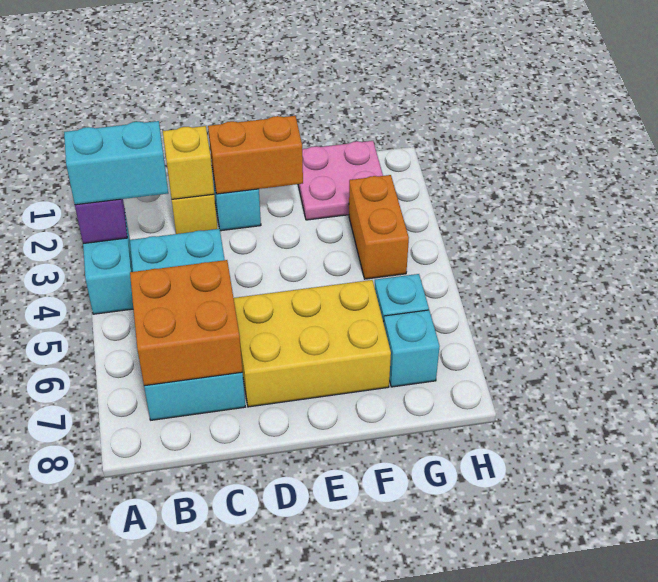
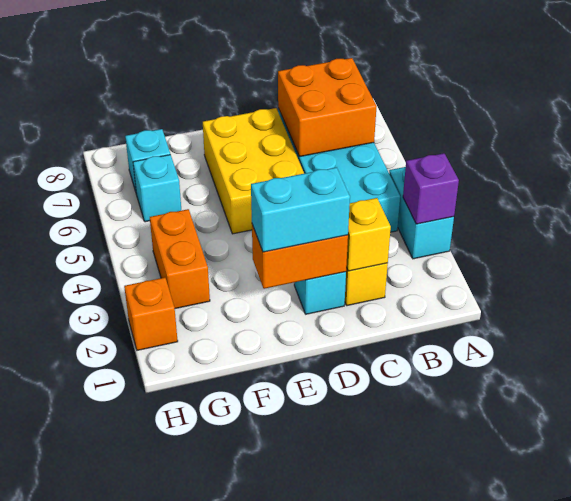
cyan brick A3:B3 level 3 -> cyan brick D2:E2 level 3
yellow brick D6:F7 level 1 -> yellow brick D5:E7 level 1
pink plate F1:G2 level 1 -> none
none -> orange brick H2 level 1

